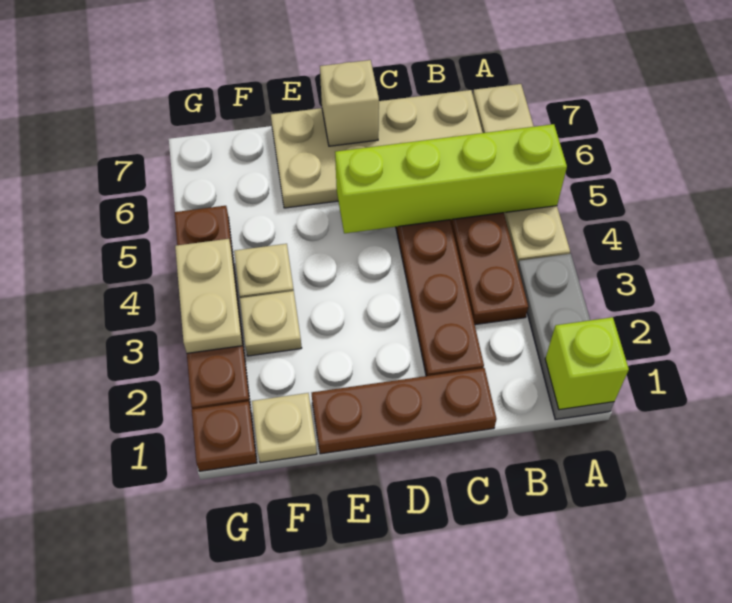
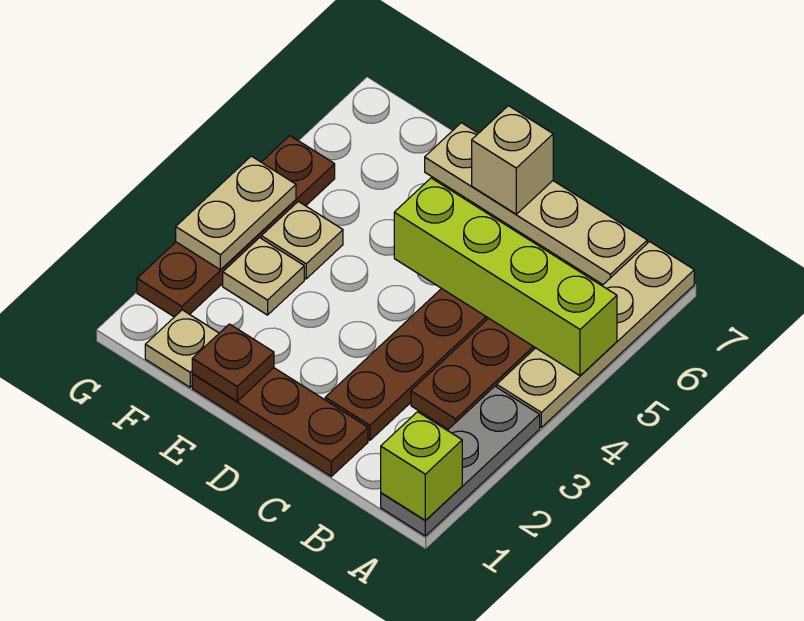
tan plate B6:E7 level 1 -> tan plate B7:E7 level 1
brown plate G1 level 1 -> brown plate E1 level 2

